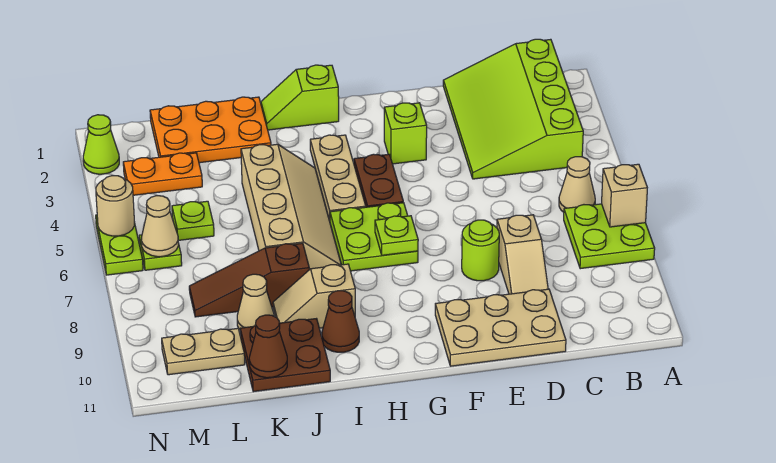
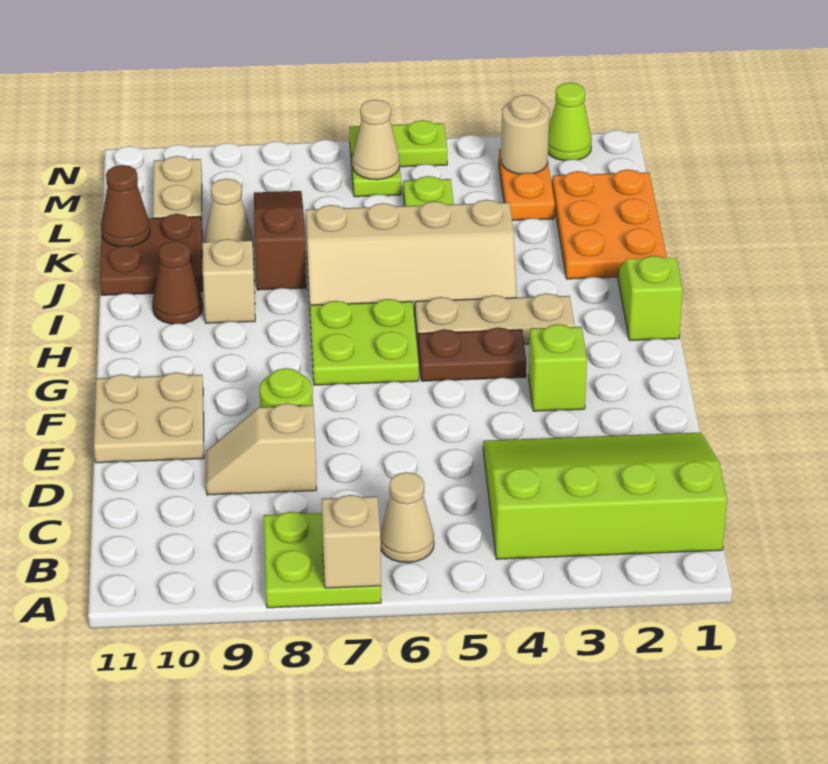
tan plate D10:F11 level 1 -> tan plate E10:F11 level 1
lime plate G7 level 2 -> none
tan round brick N5 level 2 -> tan round brick M3 level 2

